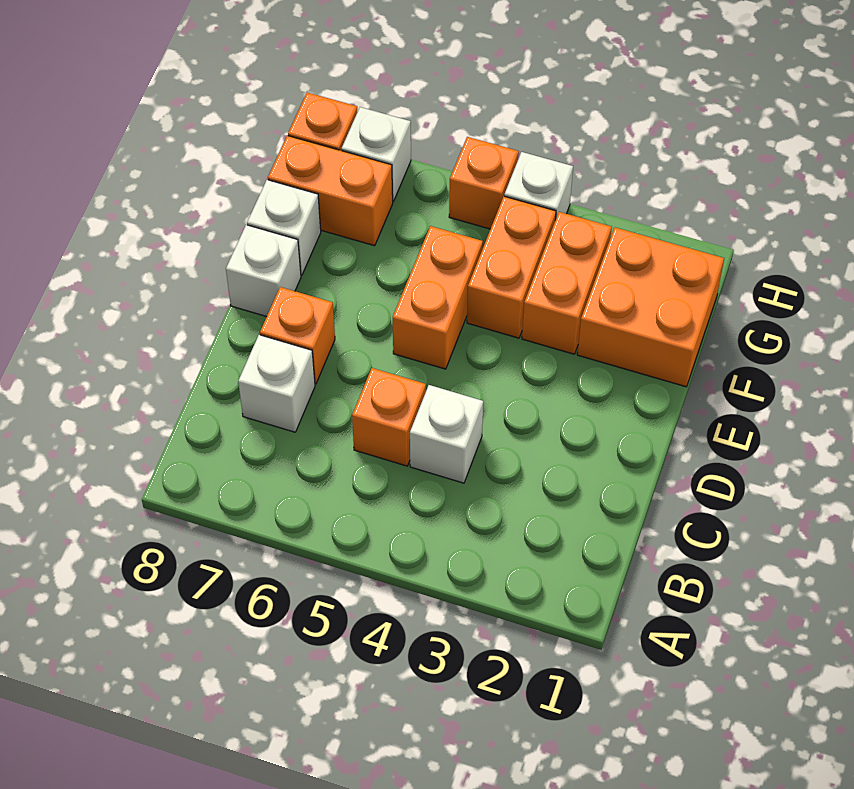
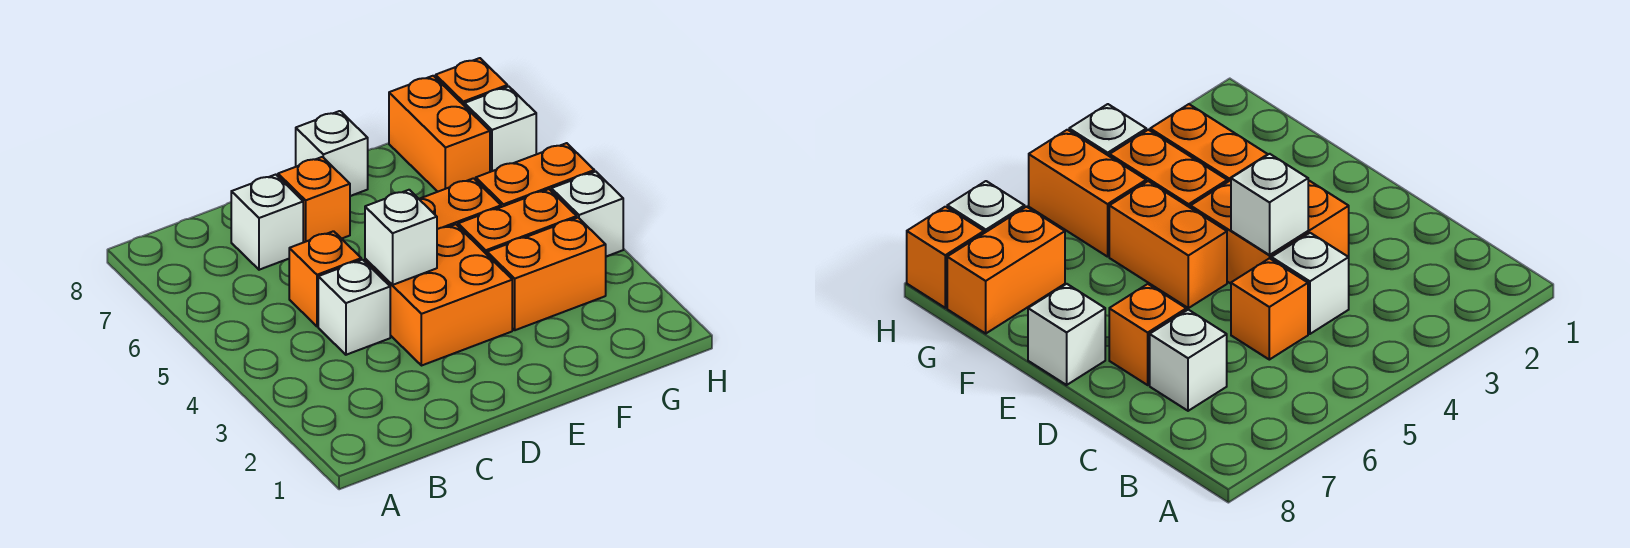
orange brick F1:G2 level 1 -> orange brick D3:E4 level 1
white brick F8 level 1 -> white brick D4 level 2
orange brick H5 level 1 -> orange brick G5:H5 level 1

